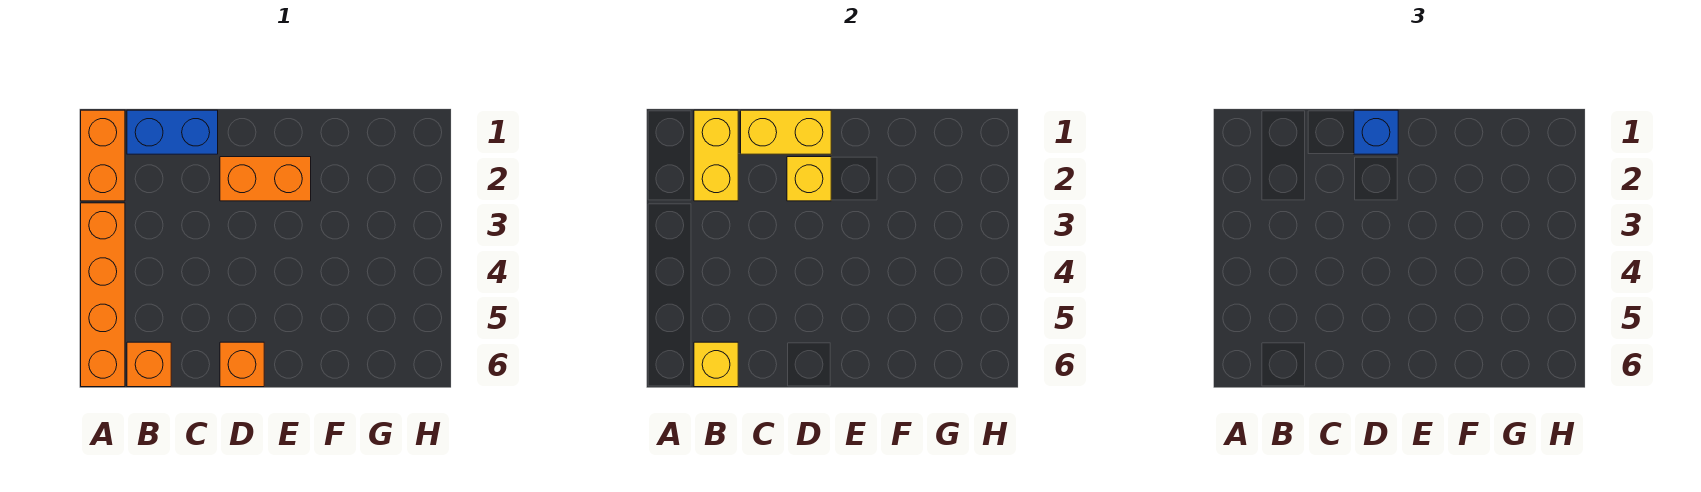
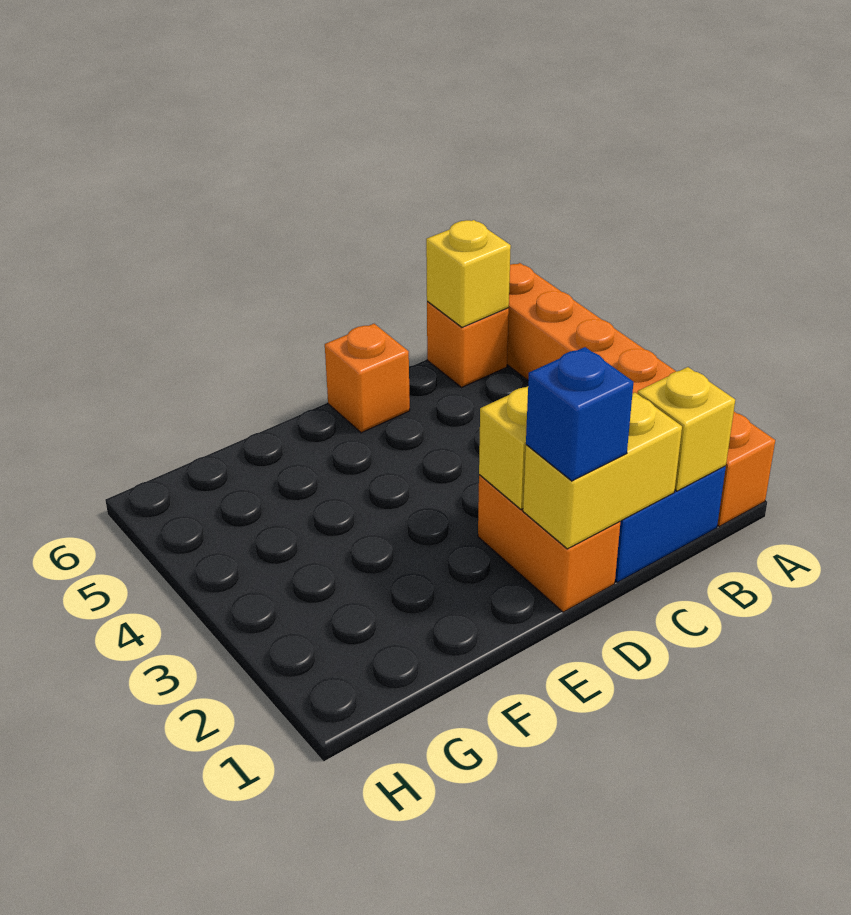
yellow brick B1:B2 level 2 -> yellow brick B1 level 2
orange brick D2:E2 level 1 -> orange brick D1:D2 level 1

